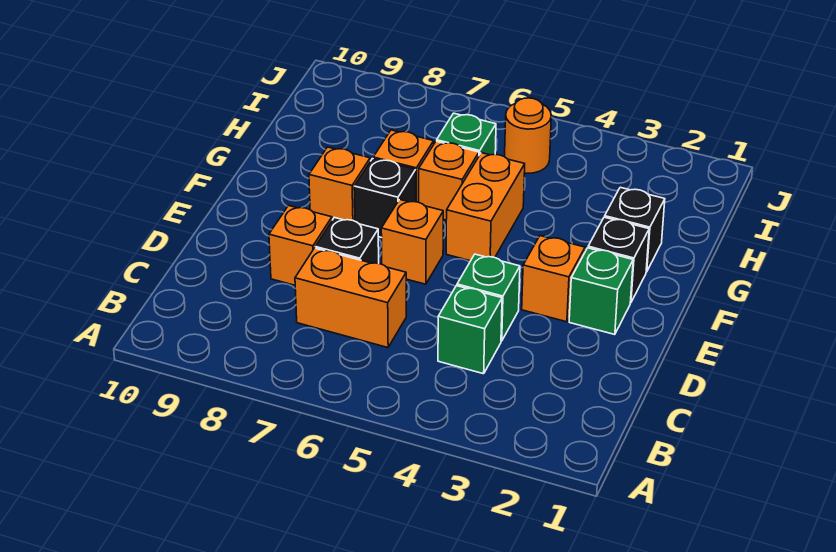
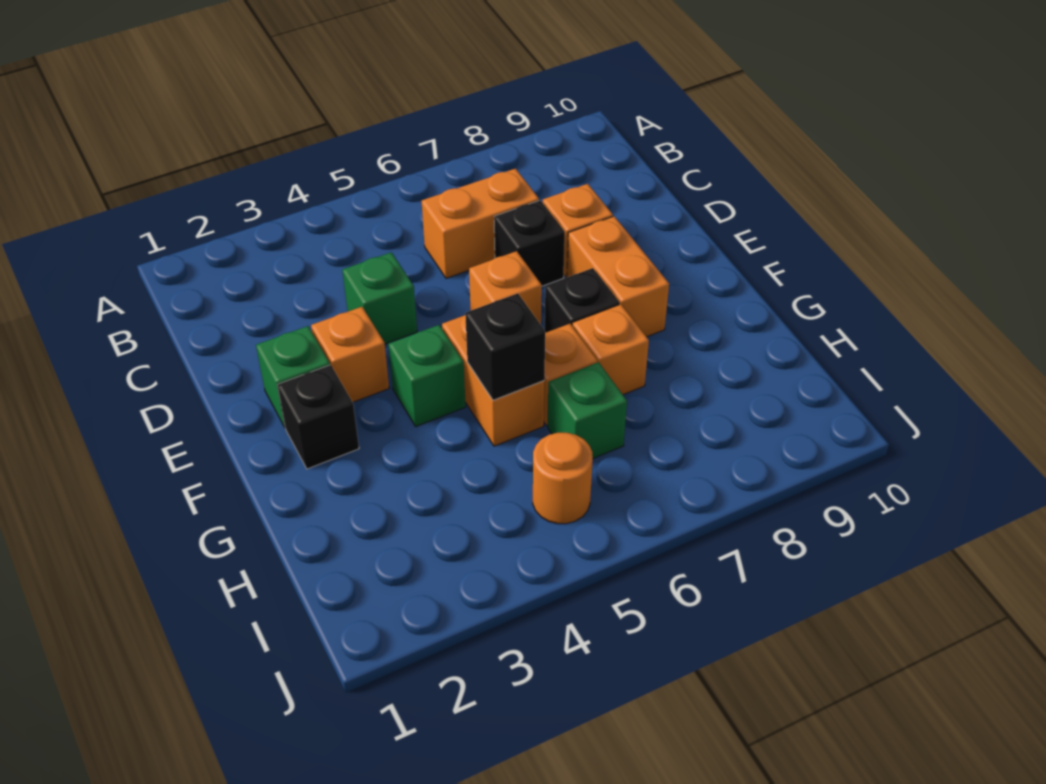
green brick C4 level 1 -> green brick F4 level 1
orange brick F8 level 1 -> orange brick E8:F8 level 1
black brick G2 level 1 -> black brick G5 level 2

